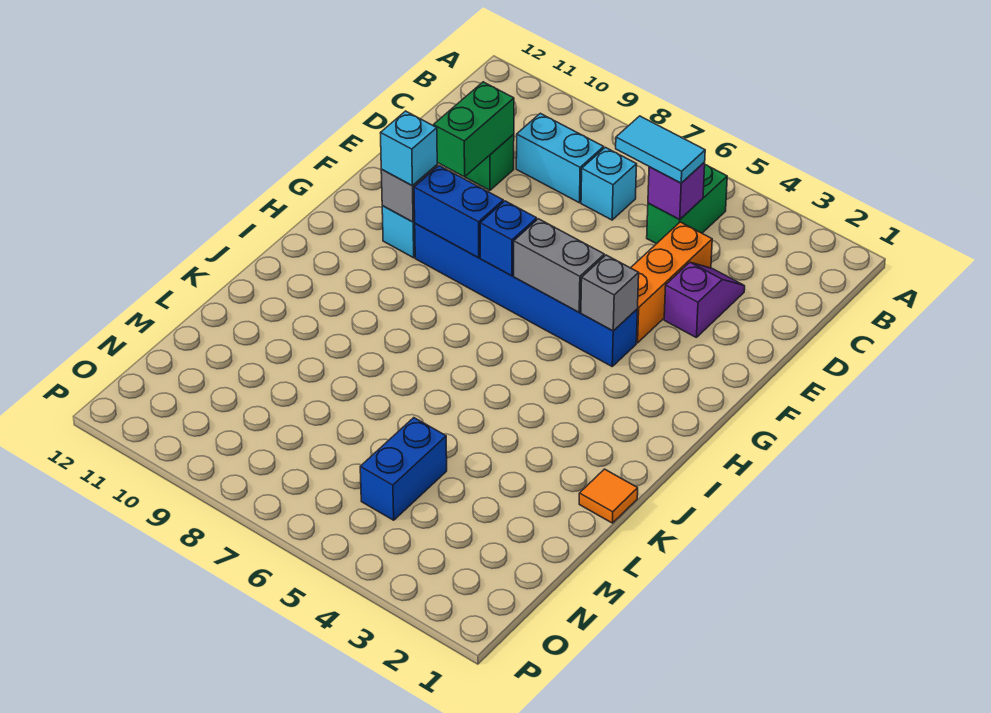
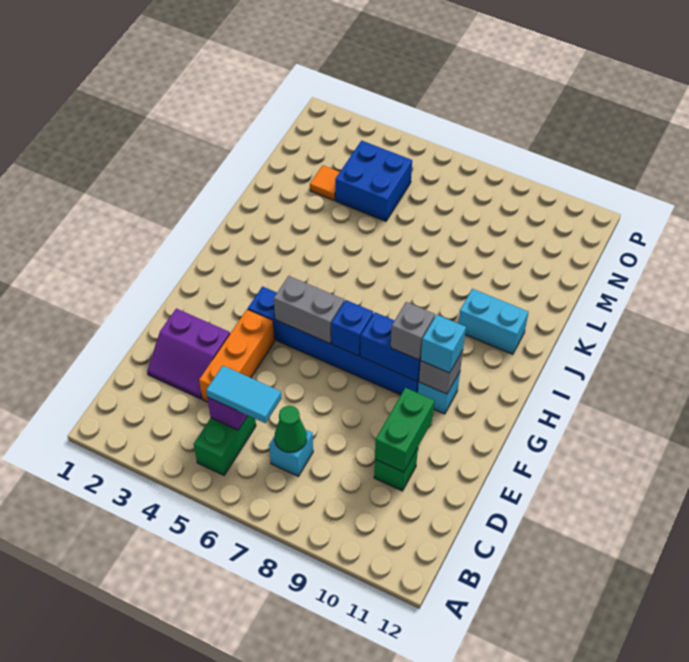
none -> green cone C7 level 2
cyan brick C8:C9 level 1 -> cyan brick J10:J11 level 1
purple slope D3:E3 level 1 top E -> purple slope D2:E3 level 1 top E
grey brick G4 level 2 -> grey brick G9 level 3
orange tile K1 level 1 -> orange tile M3 level 1
blue brick M5:N5 level 1 -> blue brick M4:N5 level 1

